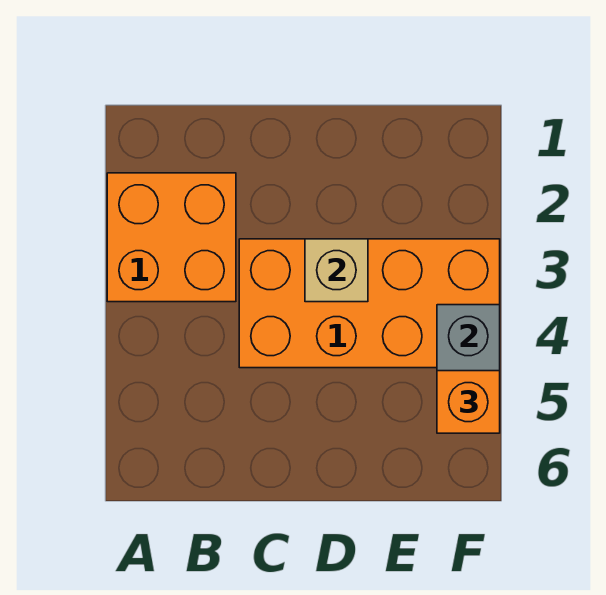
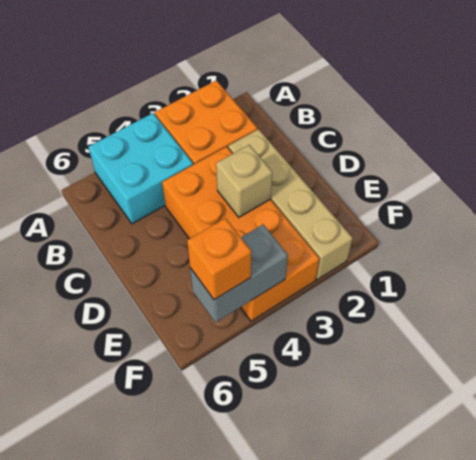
none -> cyan brick A4:B5 level 1
none -> tan brick C2:F2 level 1

